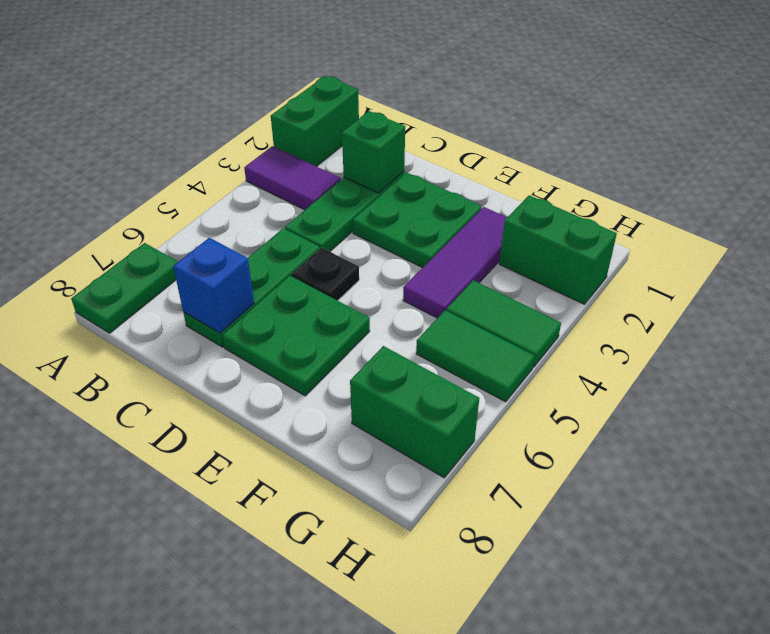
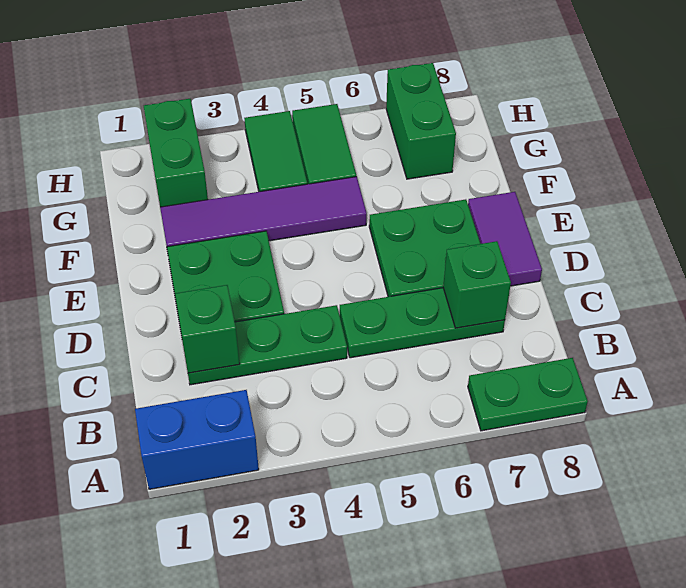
green brick A1:A2 level 1 -> blue brick A1:A2 level 1
purple tile A3:B3 level 1 -> purple tile D8:E8 level 1
blue brick C7 level 2 -> green brick C7 level 2
black plate D5 level 1 -> none
purple tile F2:F4 level 1 -> purple tile F2:F5 level 1

